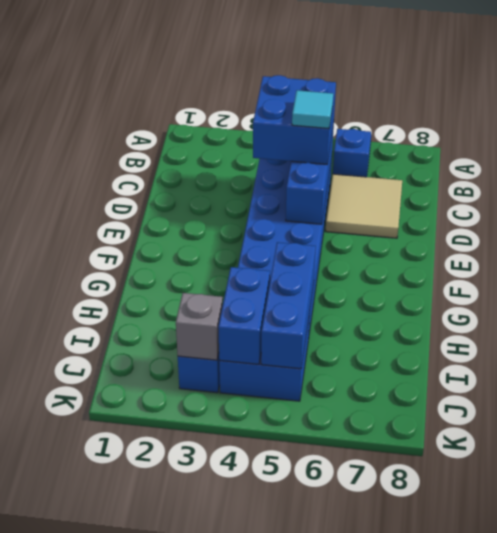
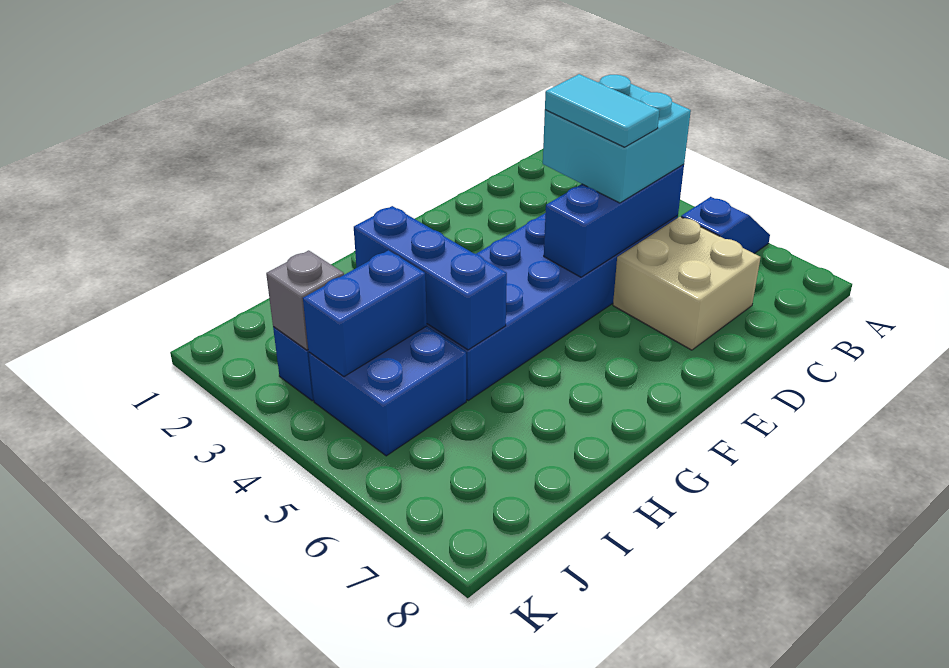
blue brick C4:D5 level 3 -> cyan brick C4:D5 level 3
tan tile C6:D7 level 1 -> tan brick C6:D7 level 1
cyan tile D5 level 4 -> cyan tile D4:D5 level 4
blue brick H5:J5 level 2 -> blue brick H3:H5 level 2

